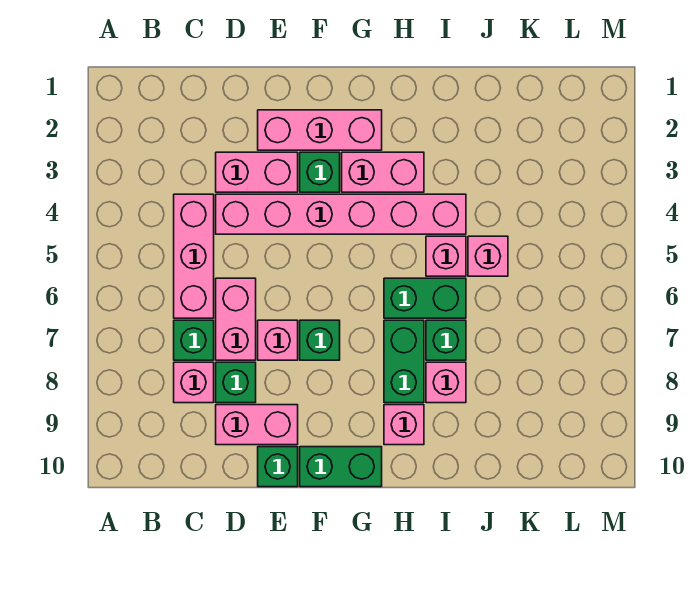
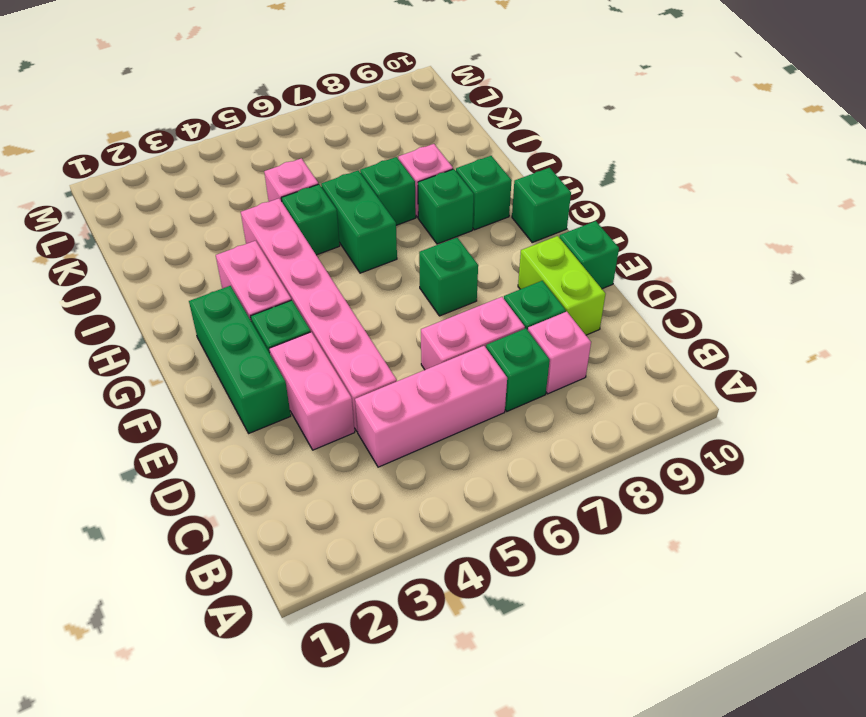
pink brick D9:E9 level 1 -> lime brick D9:E9 level 1
pink brick E2:G2 level 1 -> green brick E2:G2 level 1
pink brick E7 level 1 -> none
green brick F10:G10 level 1 -> green brick G10 level 1
green brick H7:H8 level 1 -> green brick H8 level 1
pink brick H9 level 1 -> green brick H9 level 1
pink brick I5 level 1 -> green brick I5 level 1

